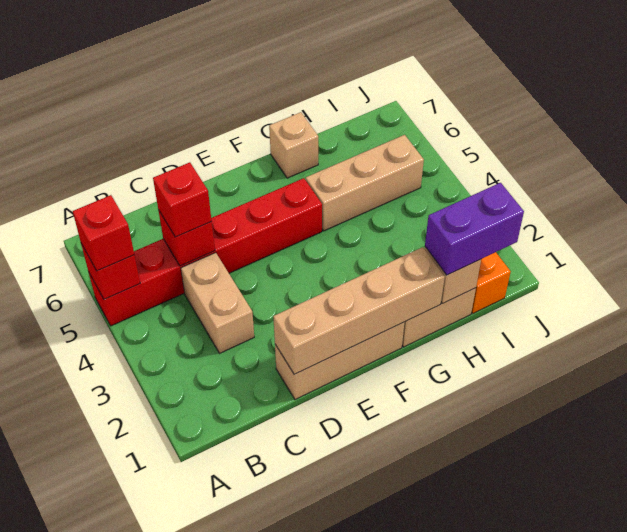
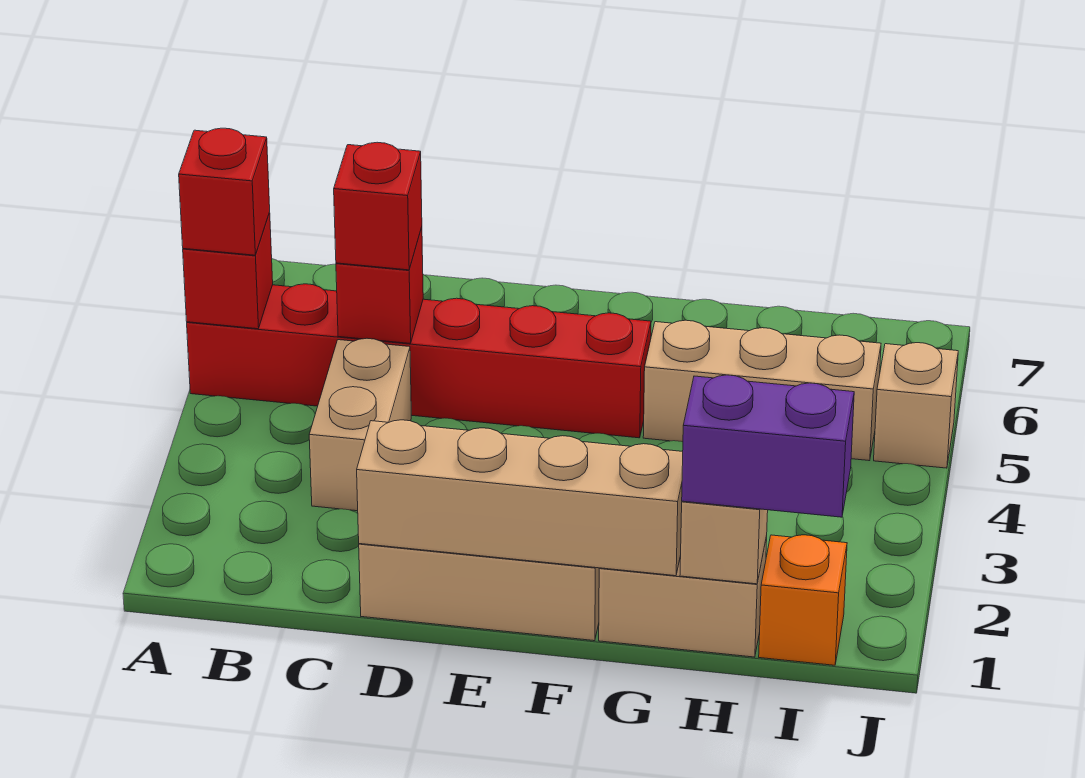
tan brick G7 level 1 -> tan brick J5 level 1

